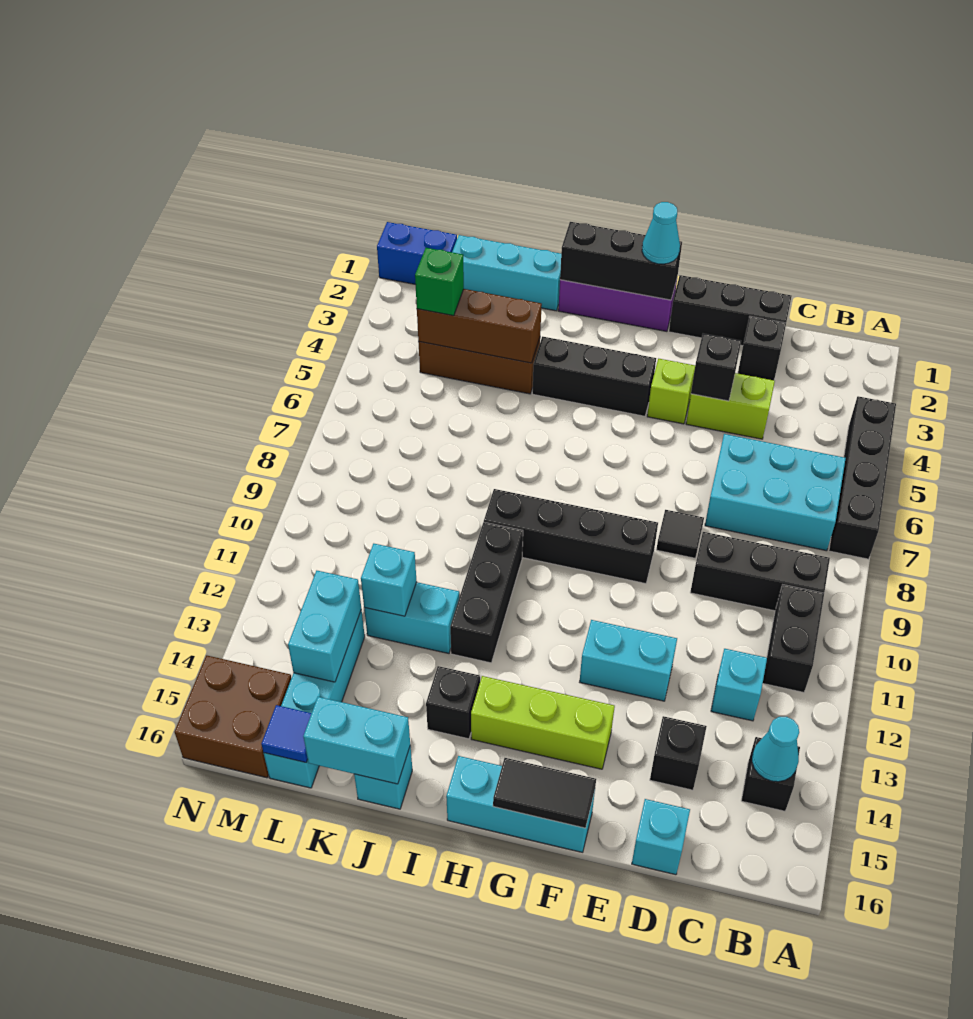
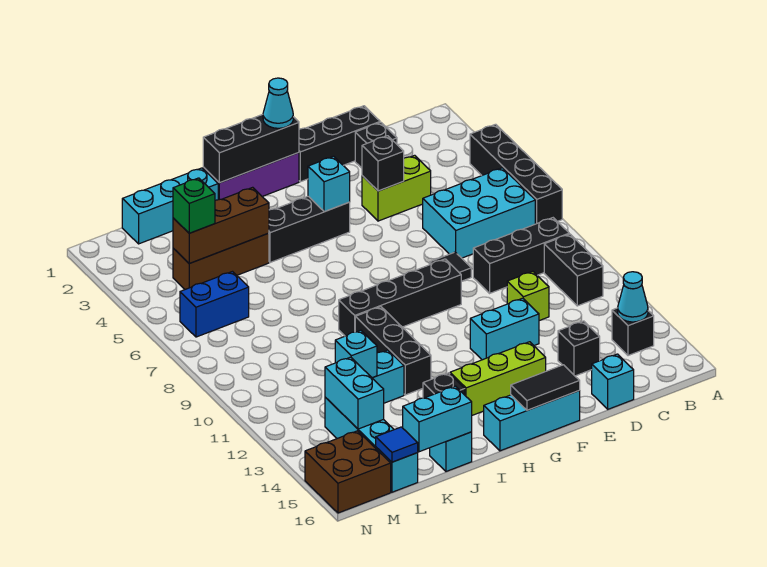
cyan brick C12 level 1 -> cyan brick G4 level 2
lime brick F4 level 1 -> lime brick D11 level 1
blue brick M1:N1 level 1 -> blue brick L6:M6 level 1

